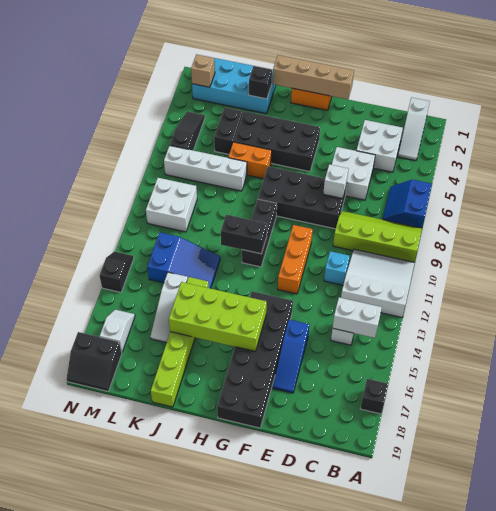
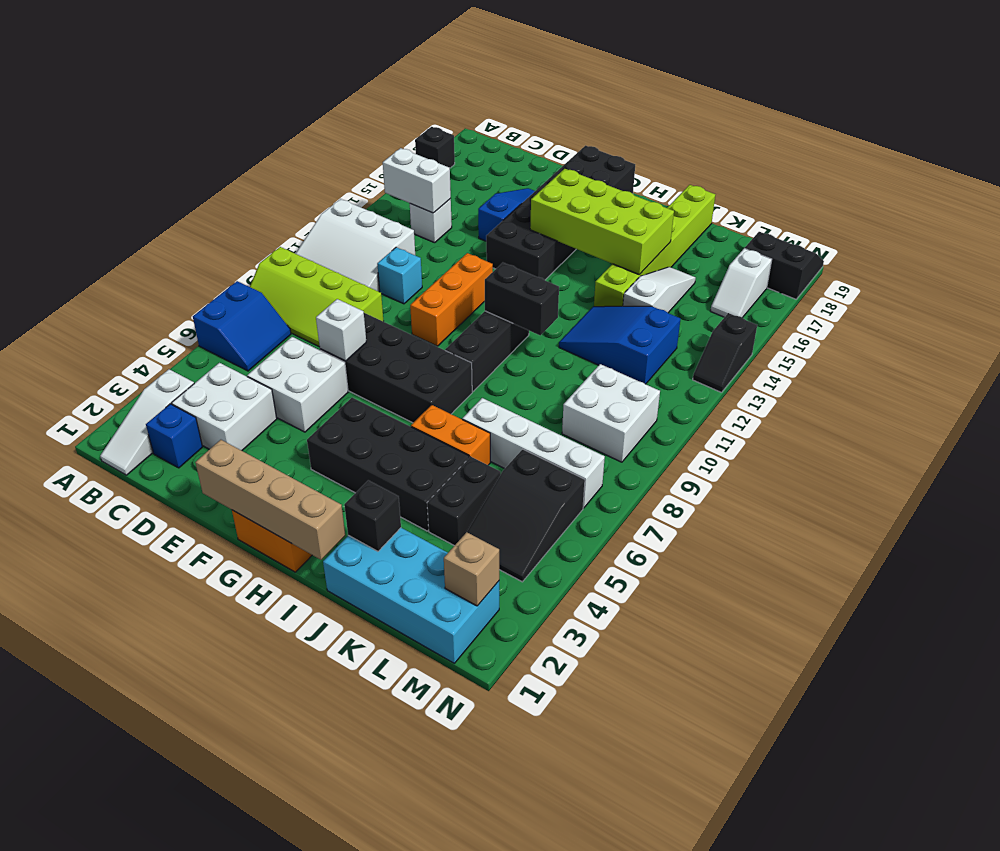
white slope B1:B3 level 1 top 1 -> white slope B1:B3 level 1 top 3
none -> blue brick C2 level 1
black slope M4:M6 level 1 top 6 -> black slope L4:M6 level 1 top 6

